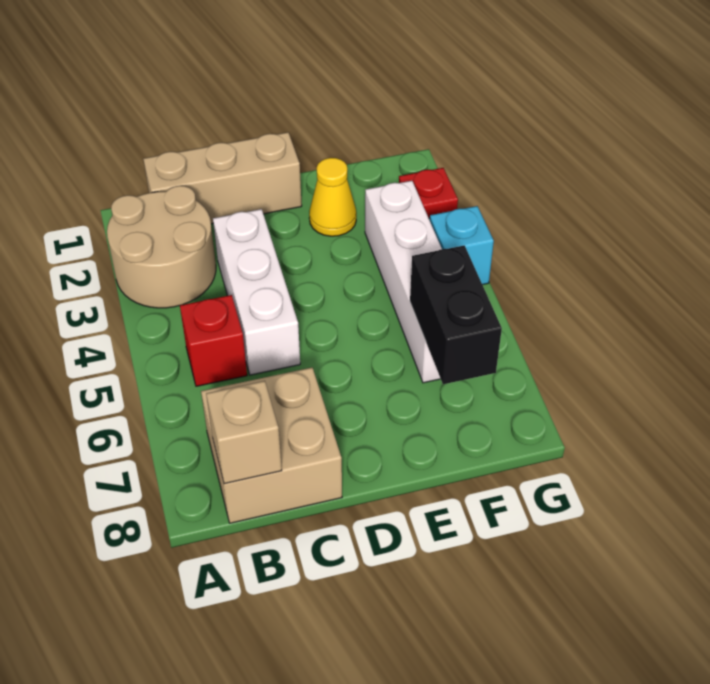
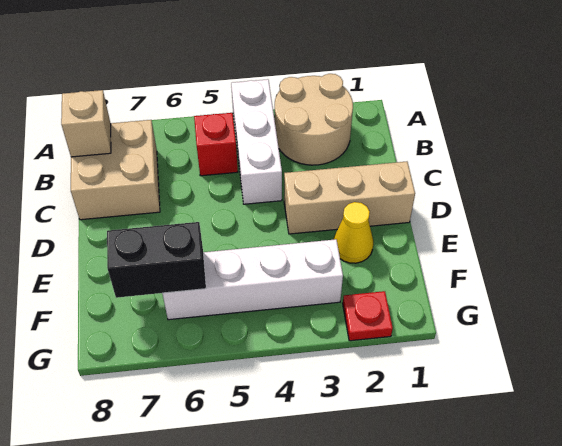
tan brick B1:D1 level 1 -> tan brick D1:D3 level 1
white brick C3:C5 level 1 -> white brick A4:C4 level 1
cyan brick G4 level 1 -> none

